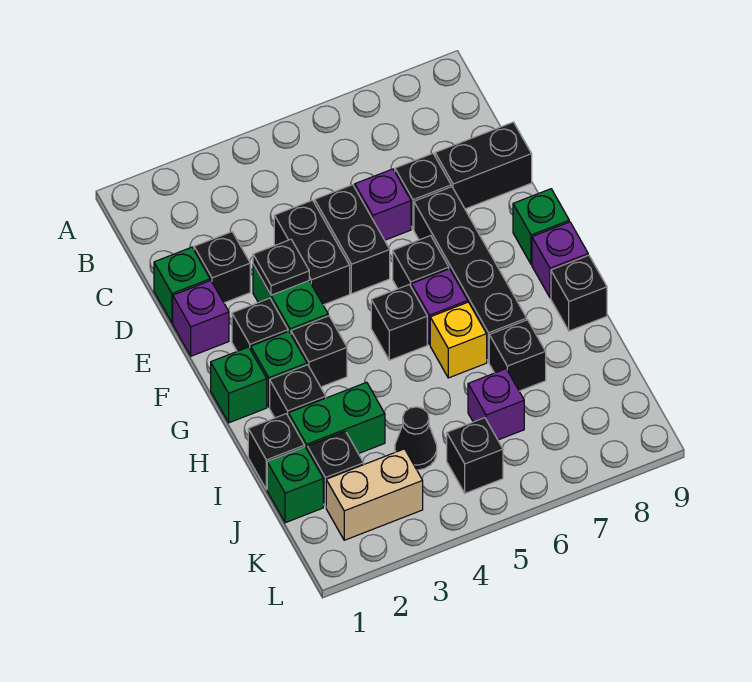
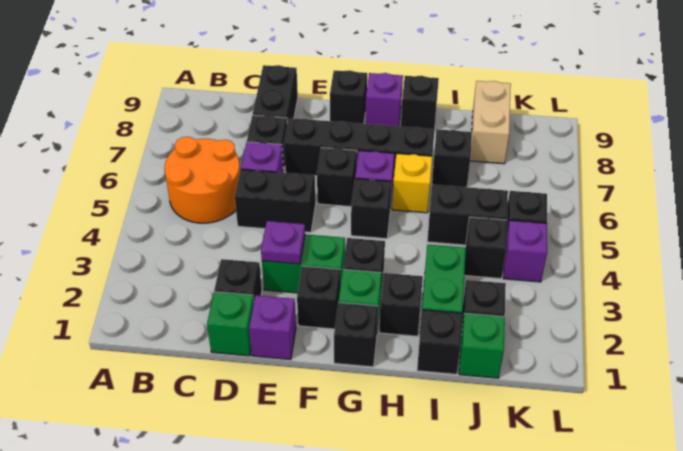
none -> orange round brick B5:C6 level 1
black brick D4:E4 level 1 -> black brick I5:J5 level 1
black plate E3 level 2 -> purple plate E3 level 2
green brick F9 level 1 -> black brick F9 level 1
green brick G1 level 1 -> black brick G1 level 1
black cone J4 level 1 -> black brick J4 level 1
purple brick J6 level 1 -> purple brick K4 level 1
tan brick K2:K3 level 1 -> tan brick J8:J9 level 1

